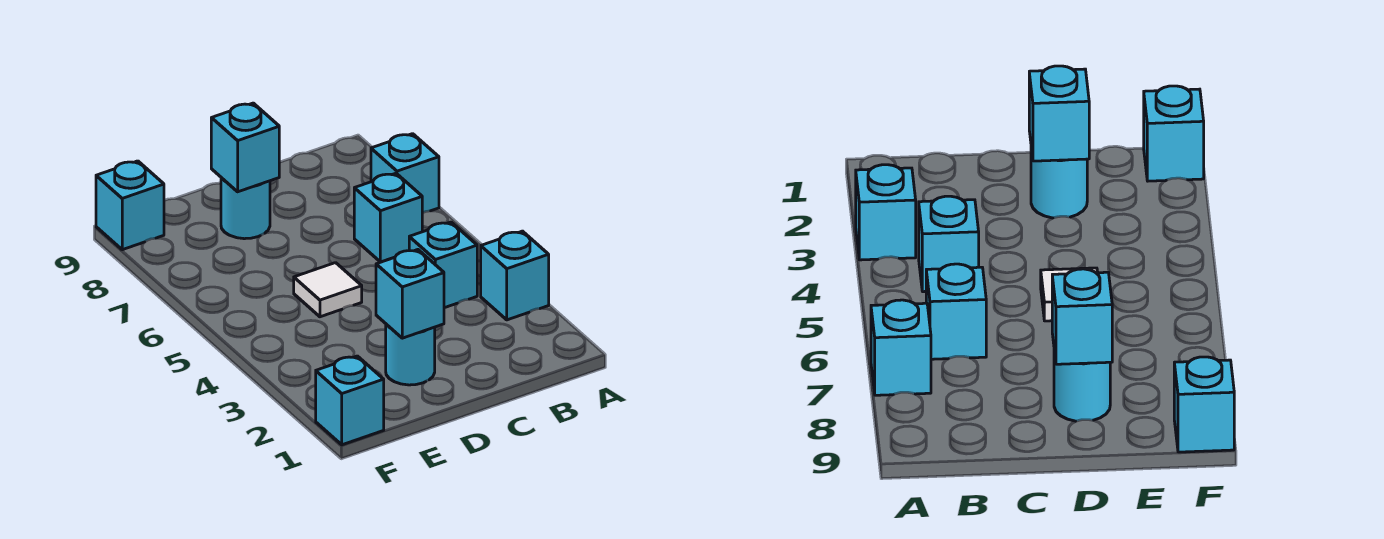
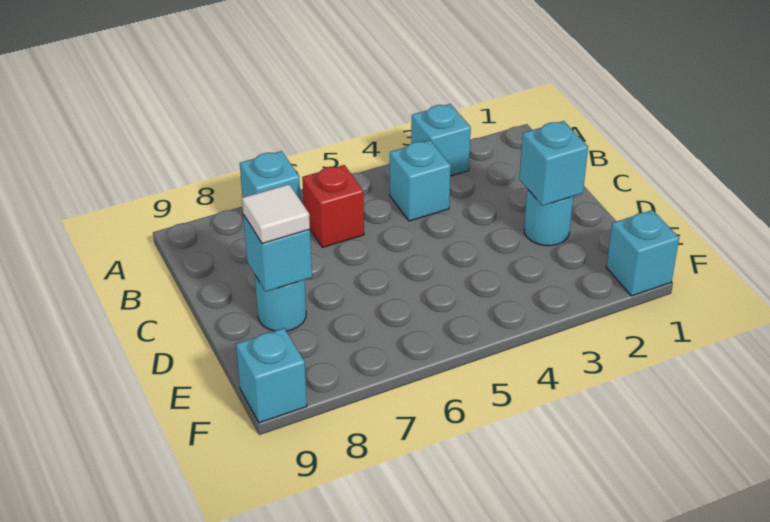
cyan brick B6 level 1 -> red brick B6 level 1
white tile D5 level 1 -> white tile D8 level 3

